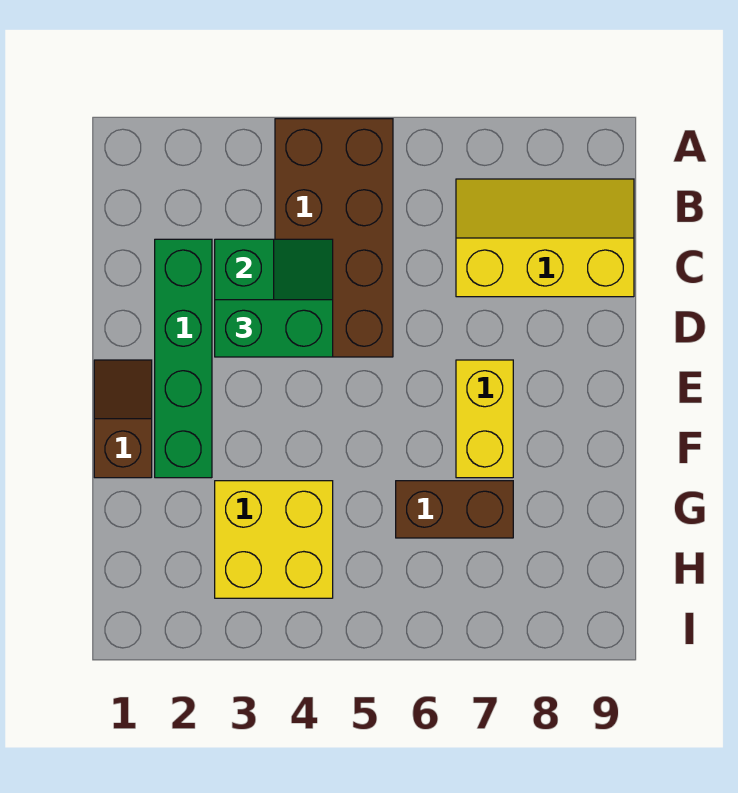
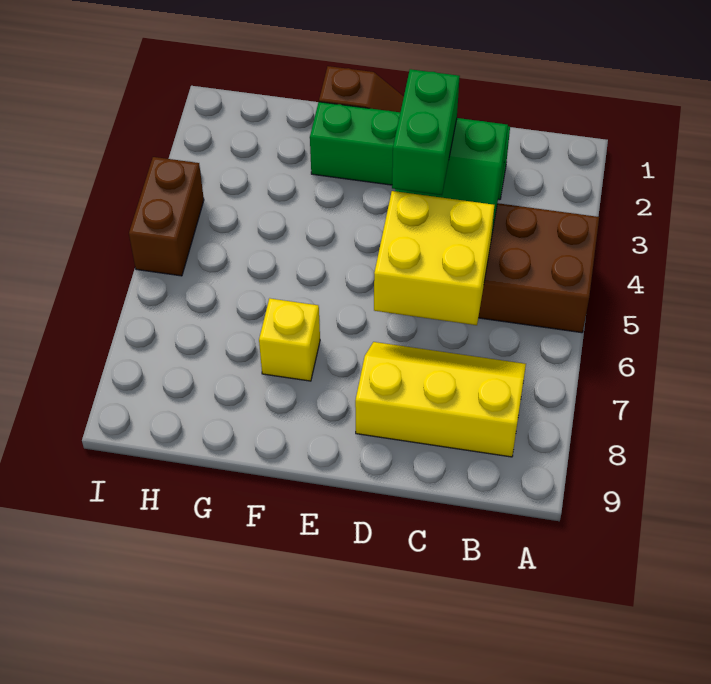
yellow slope B7:C9 level 1 top C -> yellow slope B7:D8 level 1 top 8
yellow brick E7:F7 level 1 -> yellow brick F7 level 1
yellow brick G3:H4 level 1 -> yellow brick C5:D6 level 2
brown brick G6:G7 level 1 -> brown brick I4:I5 level 1

